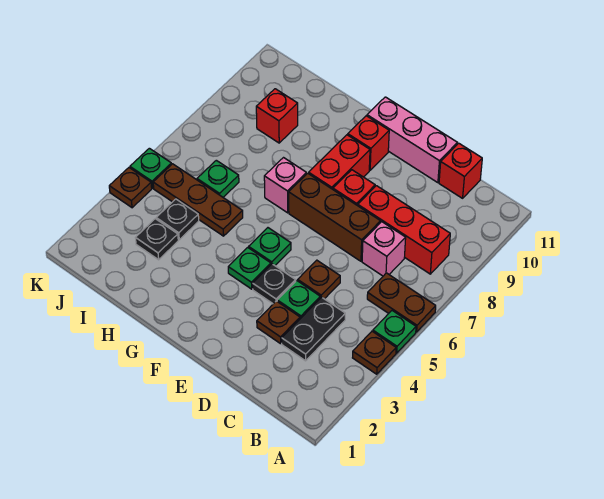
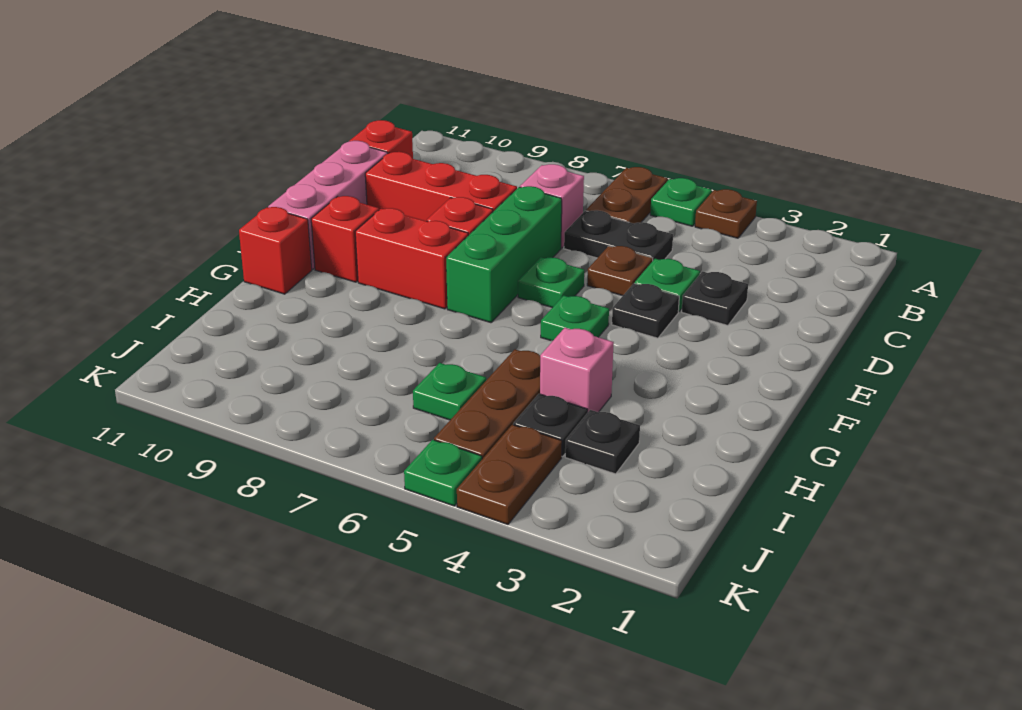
red brick B8:D8 level 1 -> red brick D8:D10 level 1
black plate C3:C4 level 1 -> black plate C5:C6 level 1
brown plate D3 level 1 -> black plate D3 level 1
brown brick D7:F7 level 1 -> green brick D7:F7 level 1
green plate F4 level 1 -> green plate E6 level 1
pink brick G7 level 1 -> pink brick H4 level 1
red brick I9 level 1 -> red brick G11 level 1
brown plate K4 level 1 -> brown plate J4:K4 level 1

